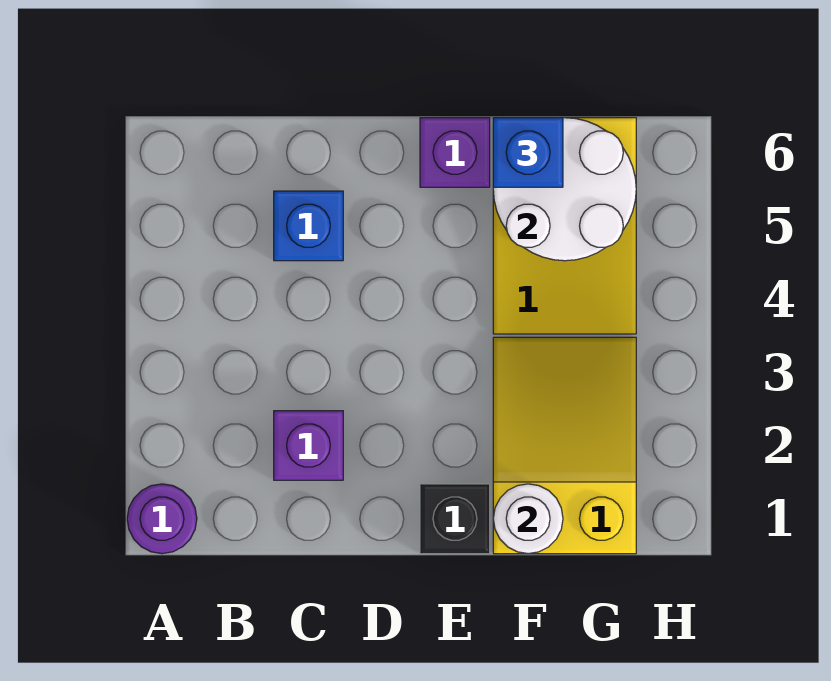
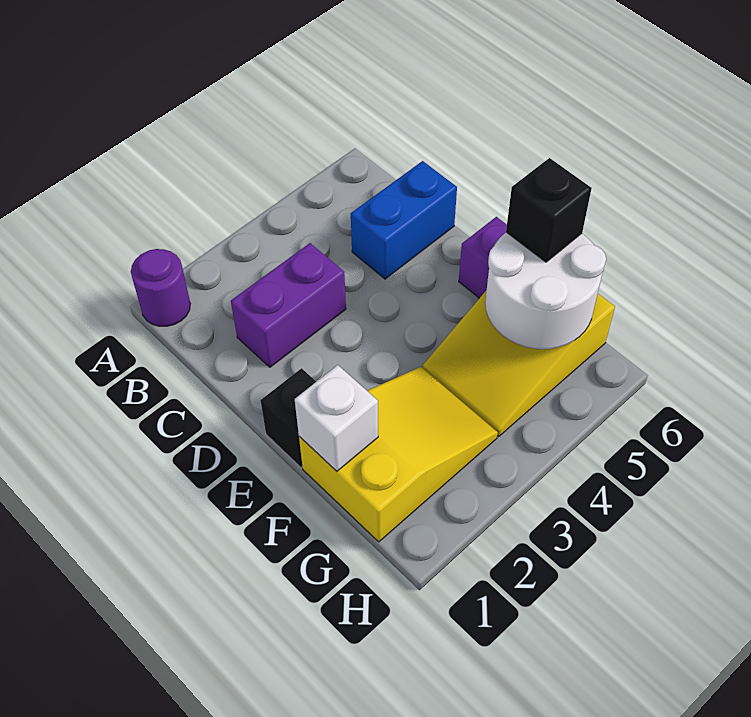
purple brick C2 level 1 -> purple brick C2:C3 level 1
blue brick C5 level 1 -> blue brick C5:C6 level 1
white round brick F1 level 2 -> white brick F1 level 2
blue brick F6 level 3 -> black brick F6 level 3

